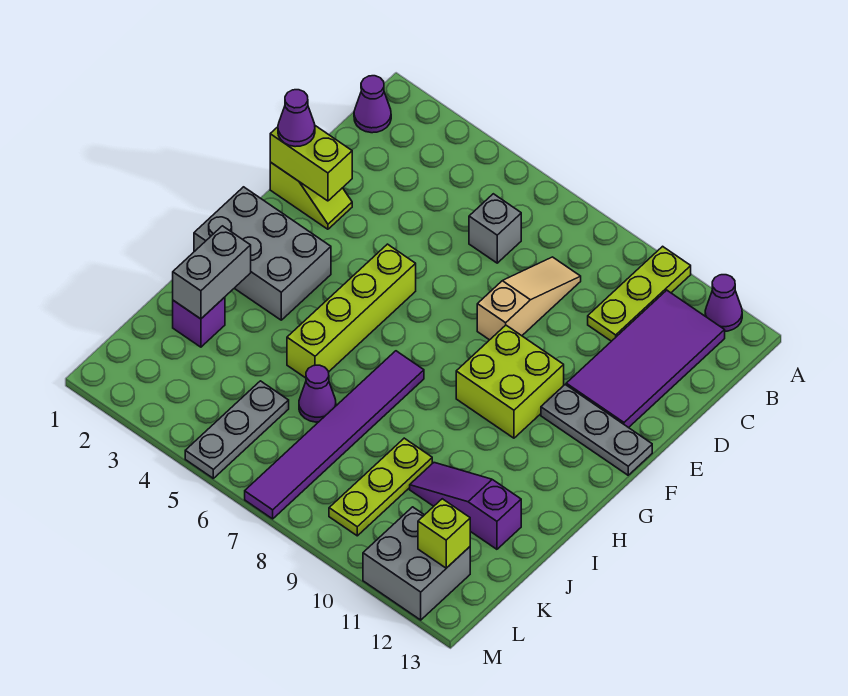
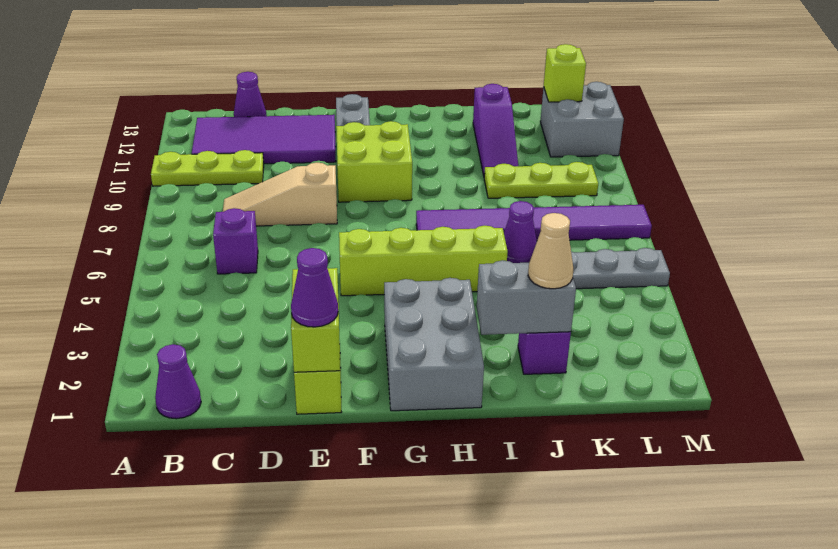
purple cone A12 level 1 -> purple cone C13 level 1
grey brick C6 level 1 -> purple brick C6 level 1
none -> tan cone J2 level 3

